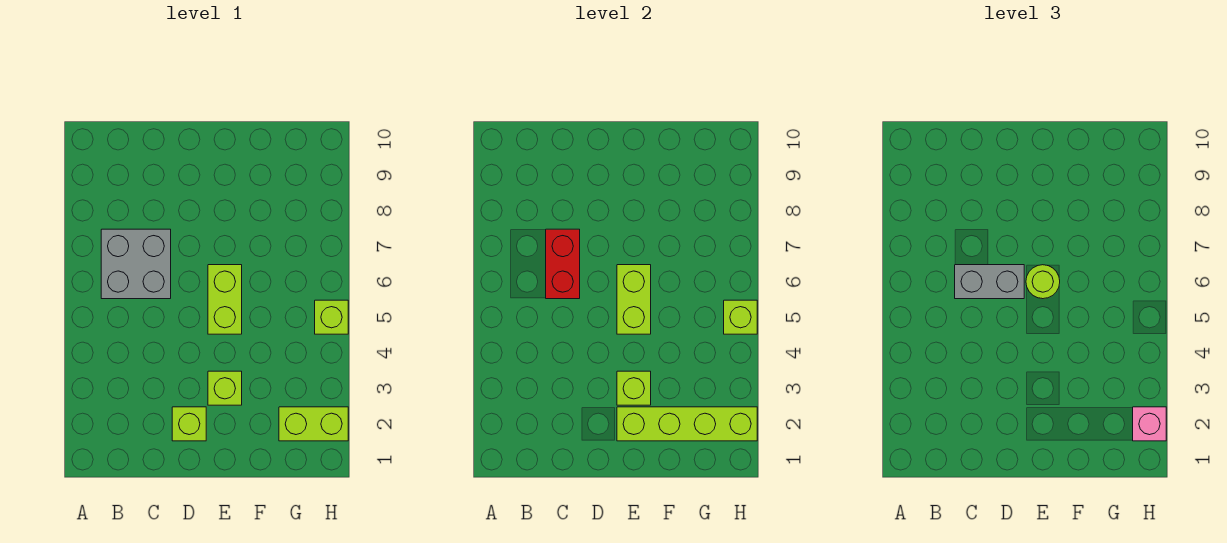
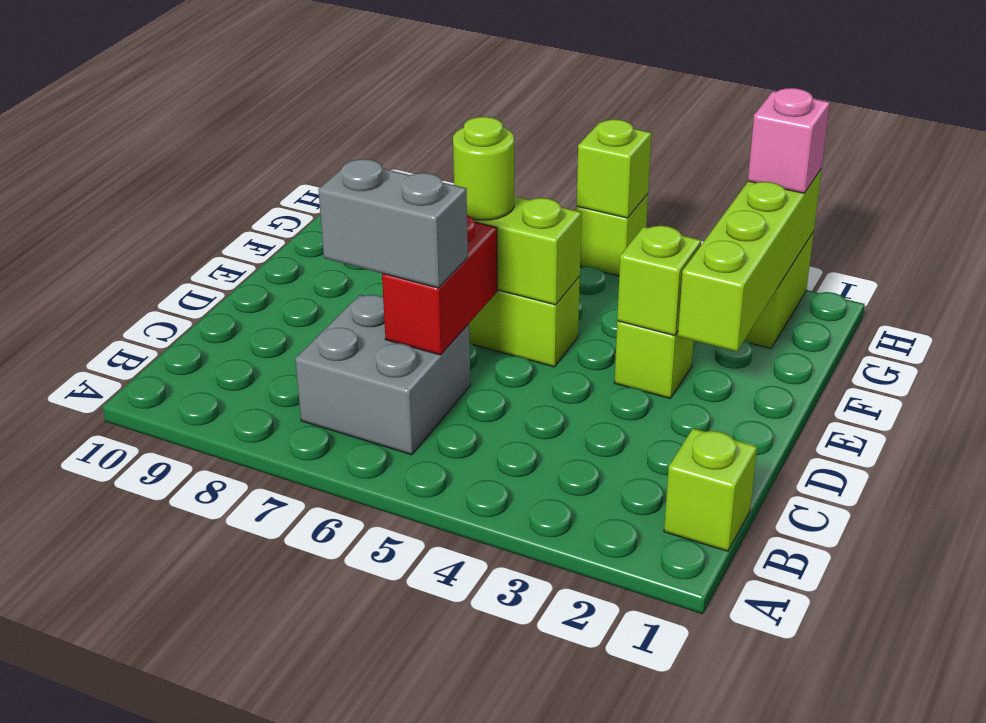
red brick C6:C7 level 2 -> red brick C6:D6 level 2
grey brick C6:D6 level 3 -> grey brick C6:C7 level 3
lime brick D2 level 1 -> lime brick B1 level 1

